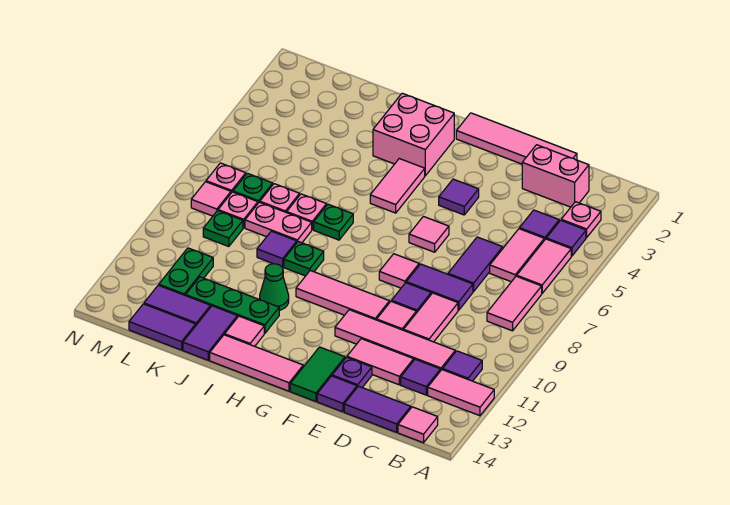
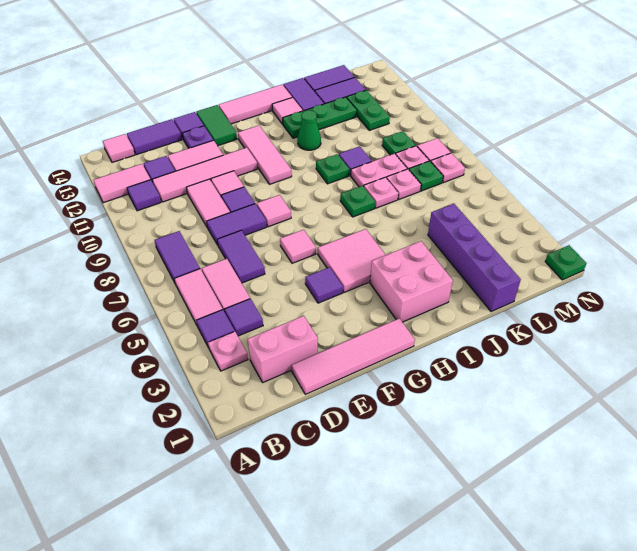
pink tile B7:B8 level 1 -> purple tile B7:B8 level 1
pink tile F10:H10 level 1 -> pink tile G10:G12 level 1
pink tile H4:H5 level 1 -> pink tile G4:H5 level 1
none -> purple brick K1:K4 level 1
none -> green plate N1 level 1

